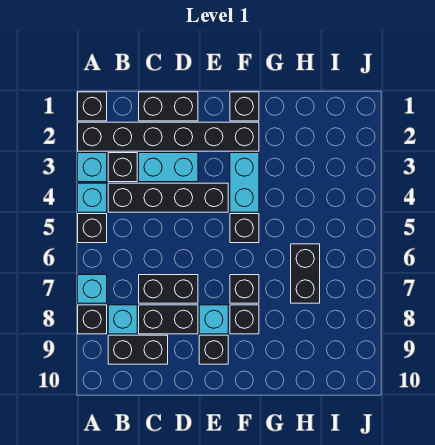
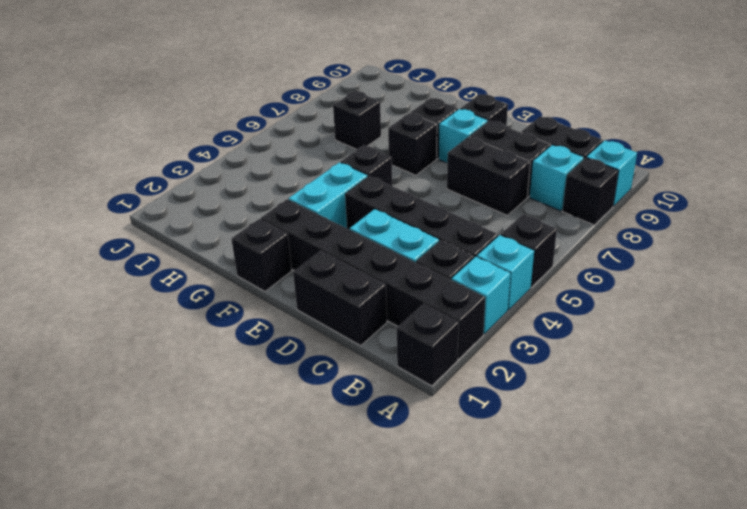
cyan brick A7 level 1 -> cyan brick A9 level 1
black brick H6:H7 level 1 -> black brick H7 level 1

